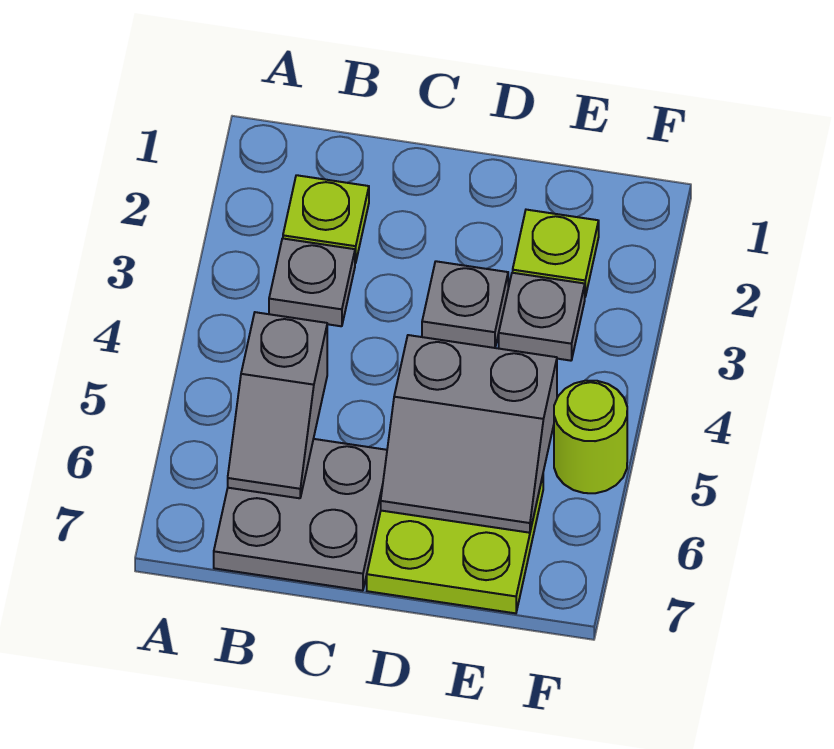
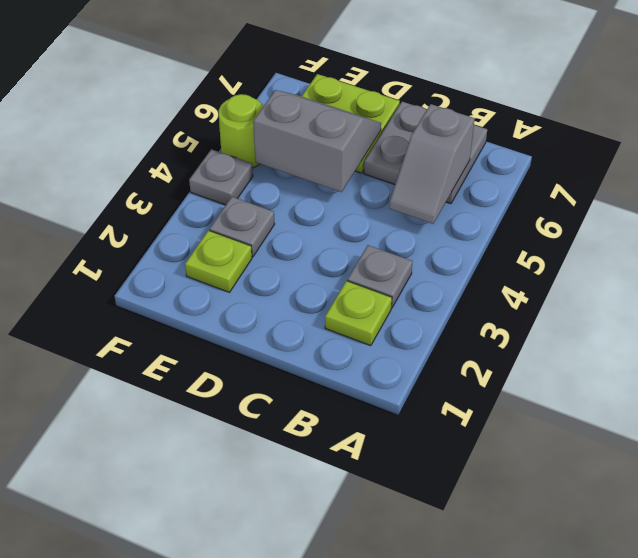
grey slope B5:B6 level 2 top 5 -> grey slope B5:B6 level 2 top 6
grey plate D3 level 1 -> grey plate F4 level 1

